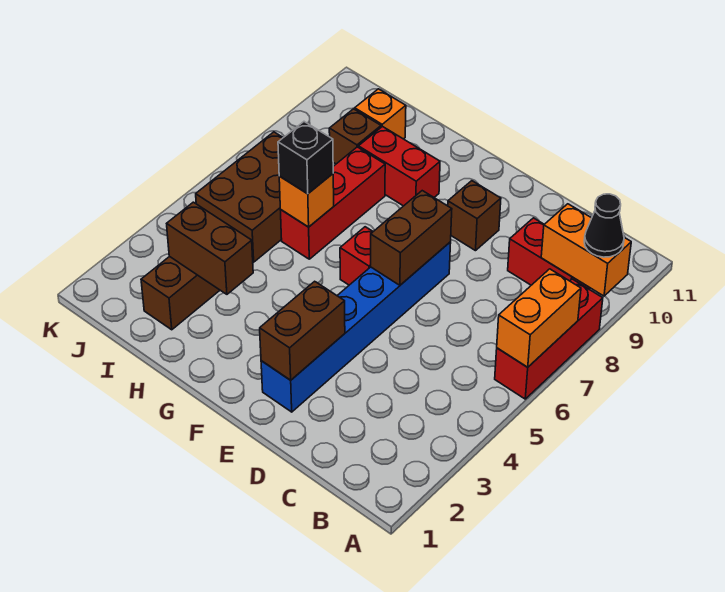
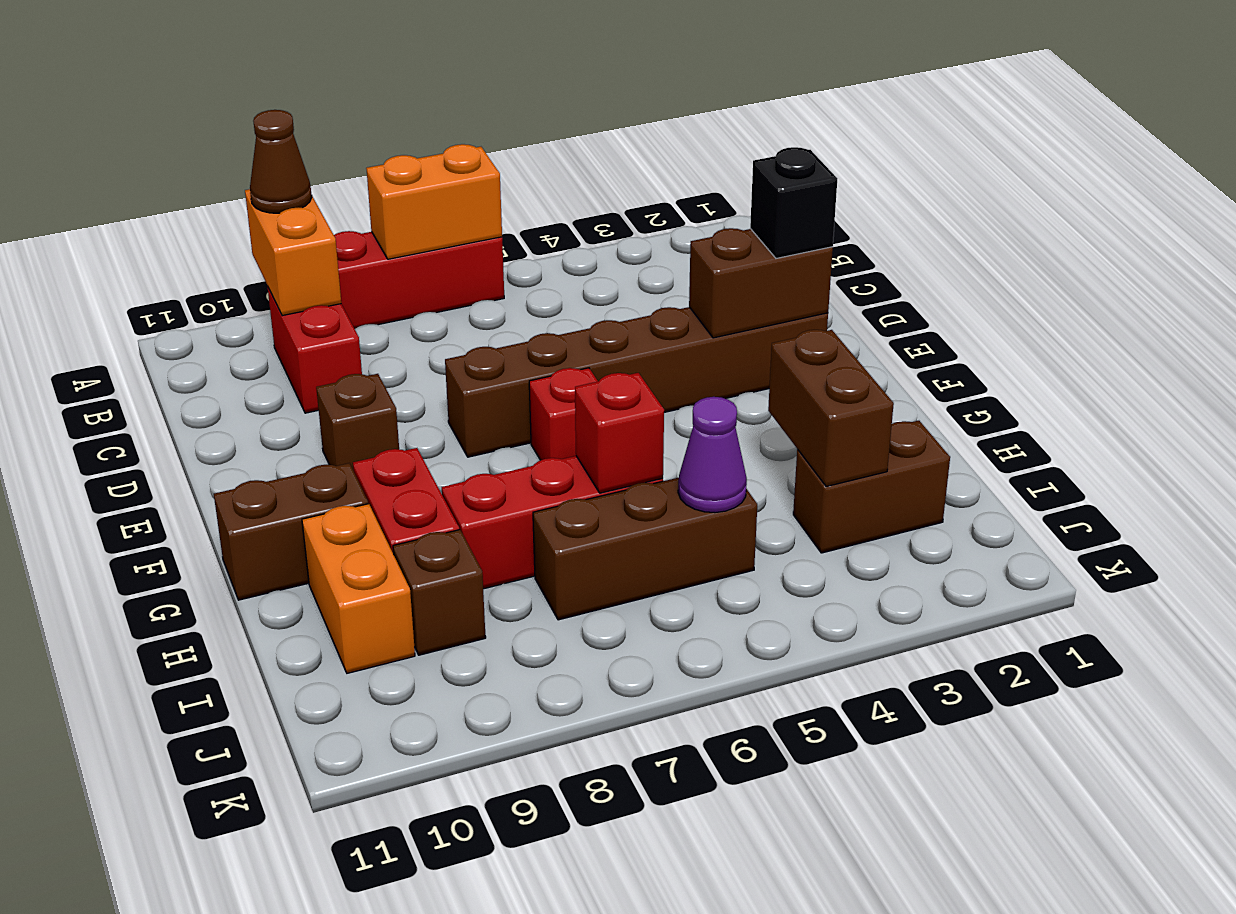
black cone A9 level 3 -> brown cone A9 level 3
blue brick E2:E7 level 1 -> brown brick E2:E7 level 1
brown brick E6:E7 level 2 -> brown brick G10:G11 level 1
orange brick H6 level 2 -> red brick H6 level 2
black brick H6 level 3 -> black brick E2 level 3
brown brick I5:J7 level 1 -> brown brick I5:I7 level 1
none -> purple cone I5 level 2
orange brick I10 level 1 -> orange brick H10:I10 level 1

